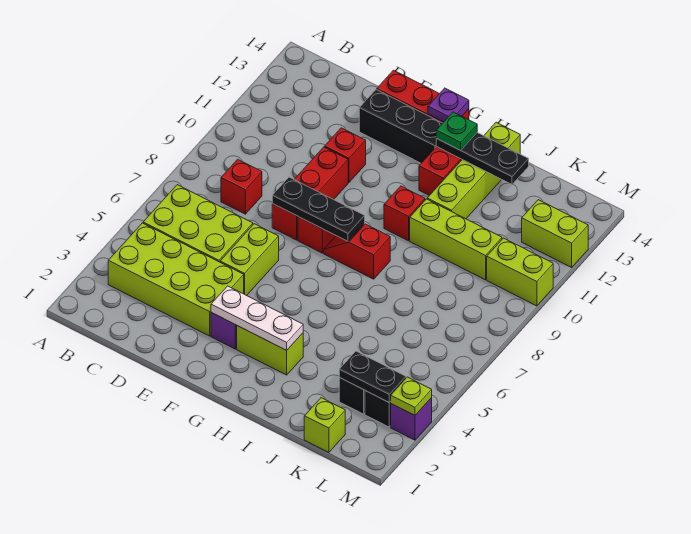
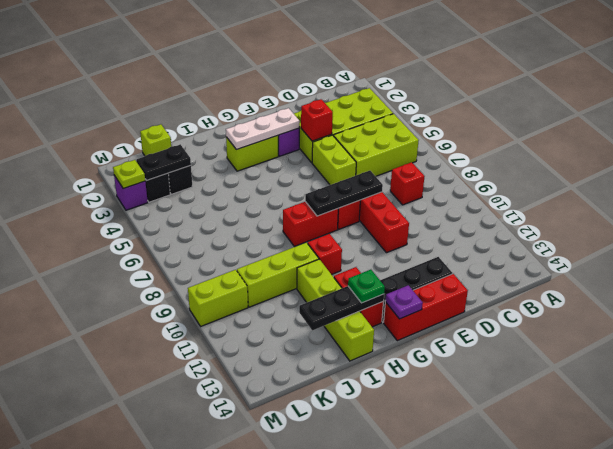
red brick E11 level 1 -> red brick E4 level 2
red slope G8:H8 level 1 top H -> red brick G8:H8 level 1
lime brick L12:M12 level 1 -> none

